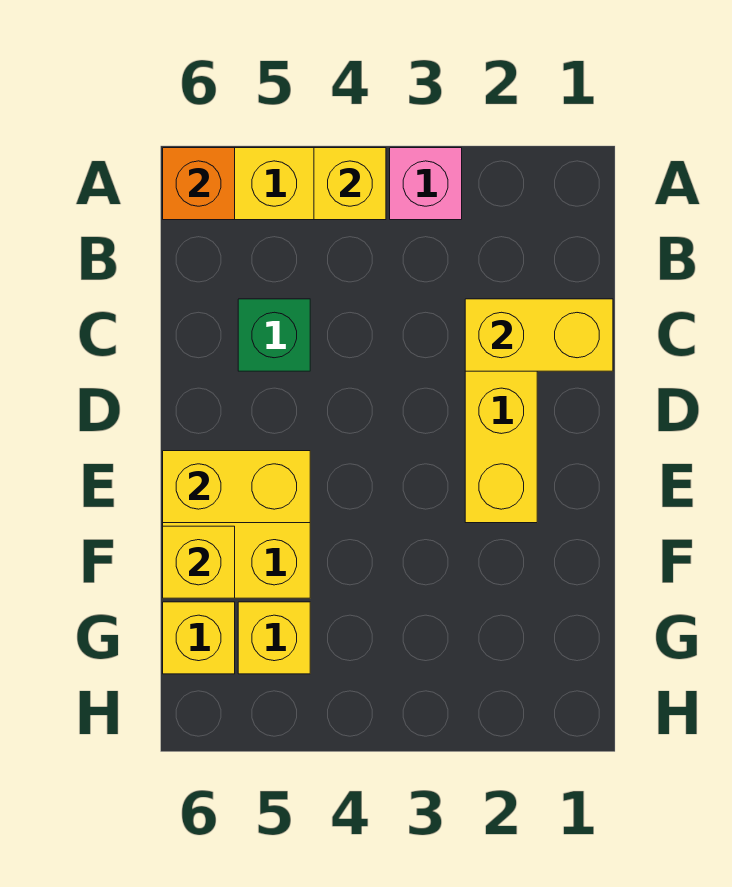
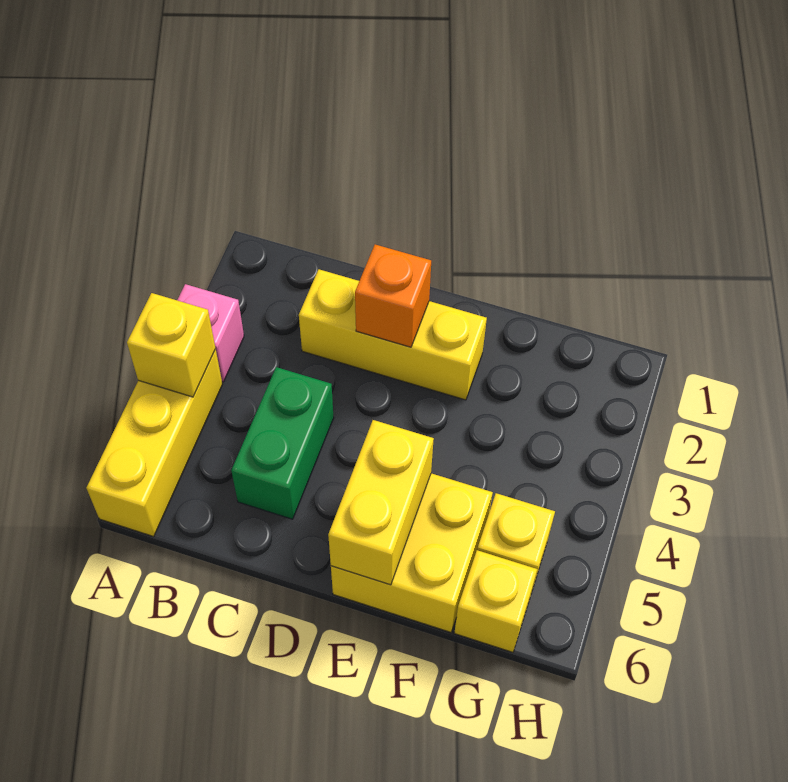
orange brick A6 level 2 -> orange brick D2 level 2
yellow brick C1:C2 level 2 -> none
green brick C5 level 1 -> green brick C4:C5 level 1
yellow brick F6 level 2 -> none

